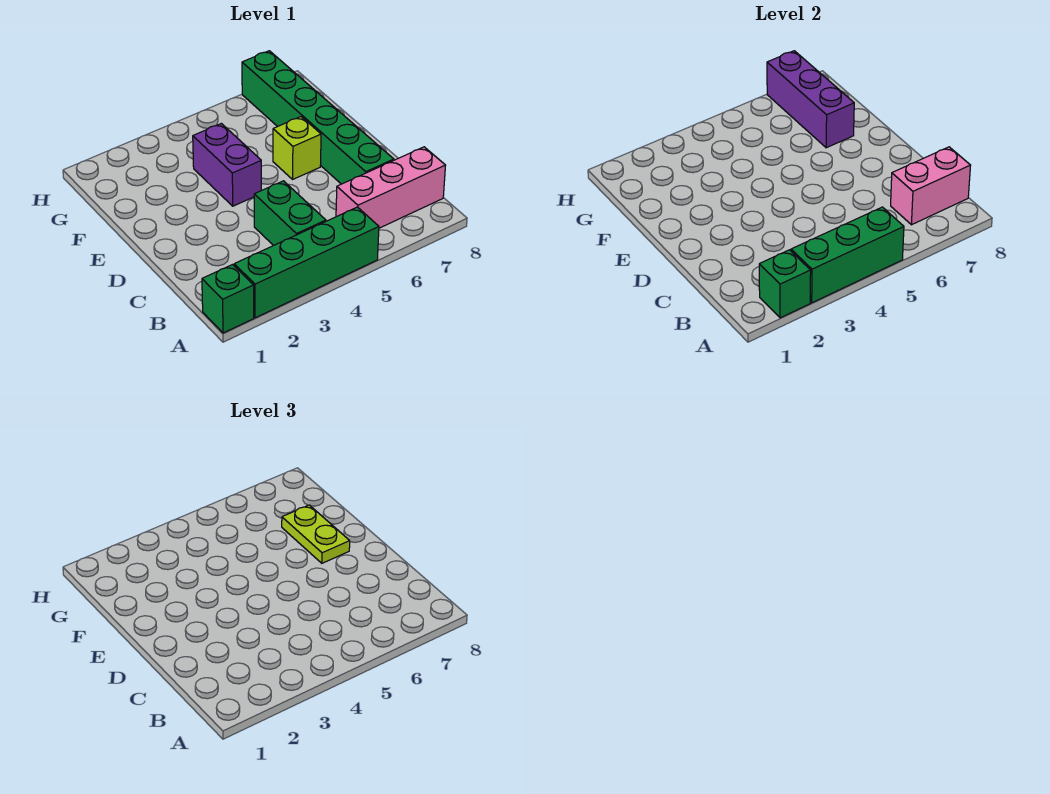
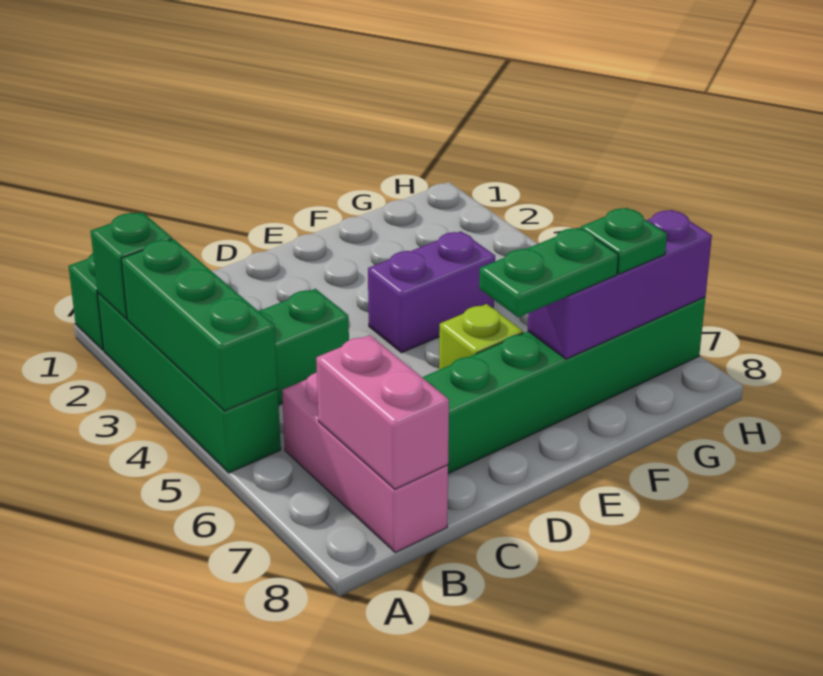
lime plate E7:F7 level 3 -> green plate E7:F7 level 3
none -> green plate G7 level 3

